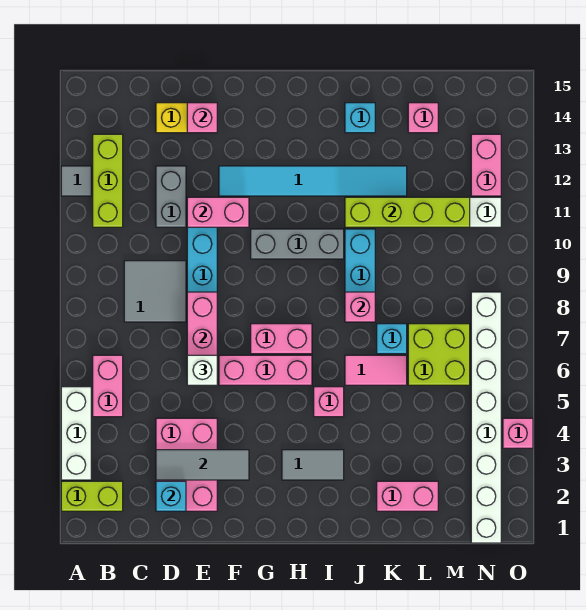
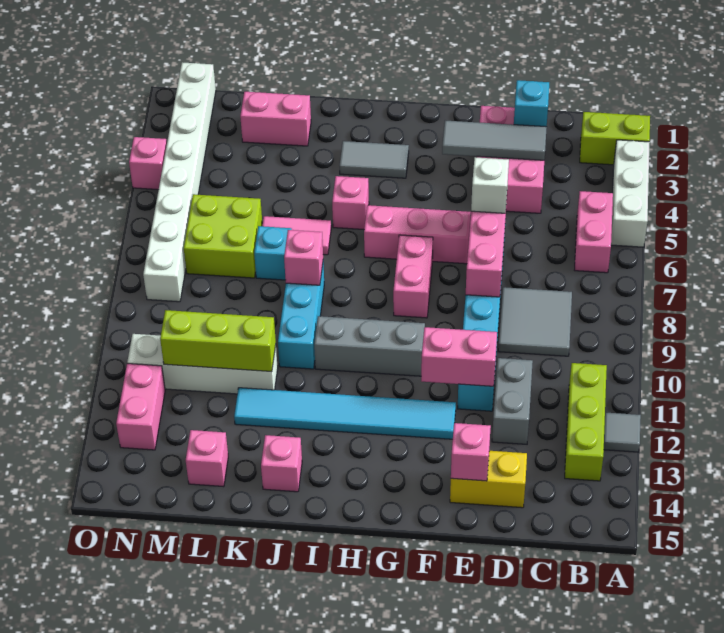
pink brick G7:H7 level 1 -> pink brick G7:G8 level 1
lime brick J11:M11 level 2 -> lime brick K11:M11 level 2
cyan brick J14 level 1 -> pink brick J14 level 1

